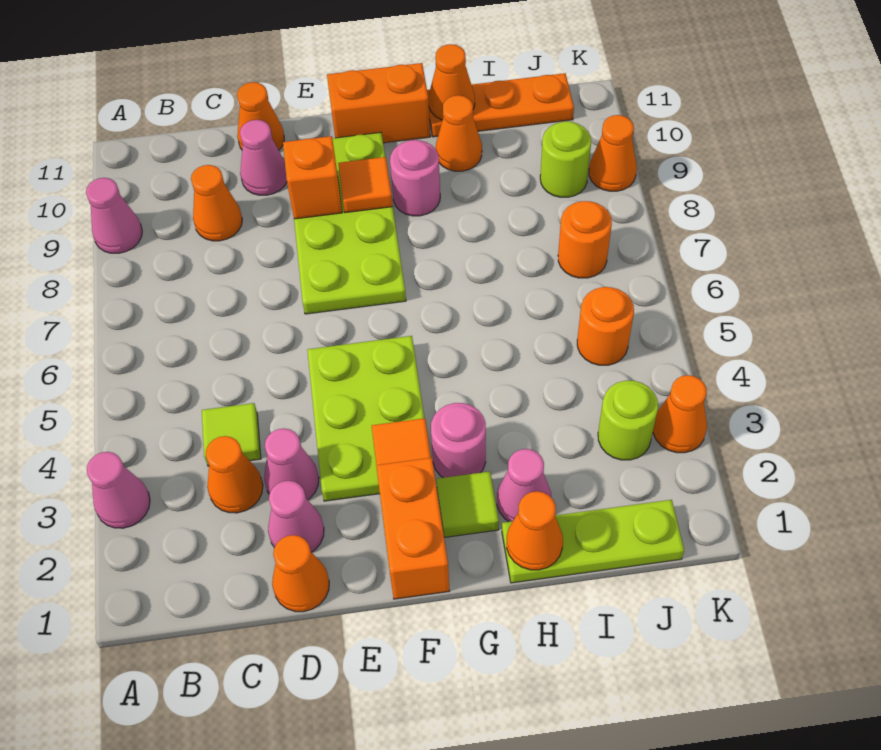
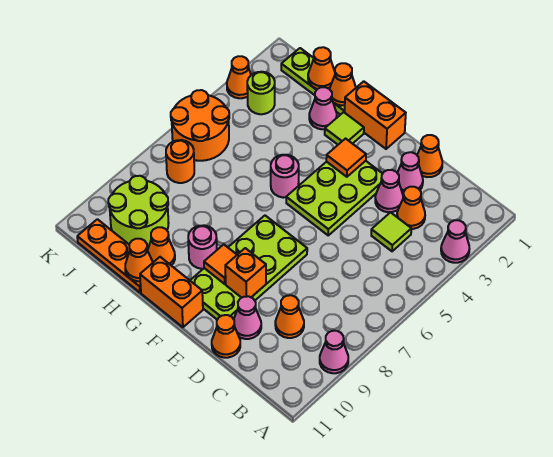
orange brick F1:F2 level 1 -> orange brick F1:G1 level 1
pink round brick G3 level 1 -> pink round brick G5 level 1
orange round brick J5 level 1 -> orange round brick J5:K6 level 1
lime round brick J9 level 1 -> lime round brick I9:J10 level 1
orange cone K9 level 1 -> orange cone I1 level 2

